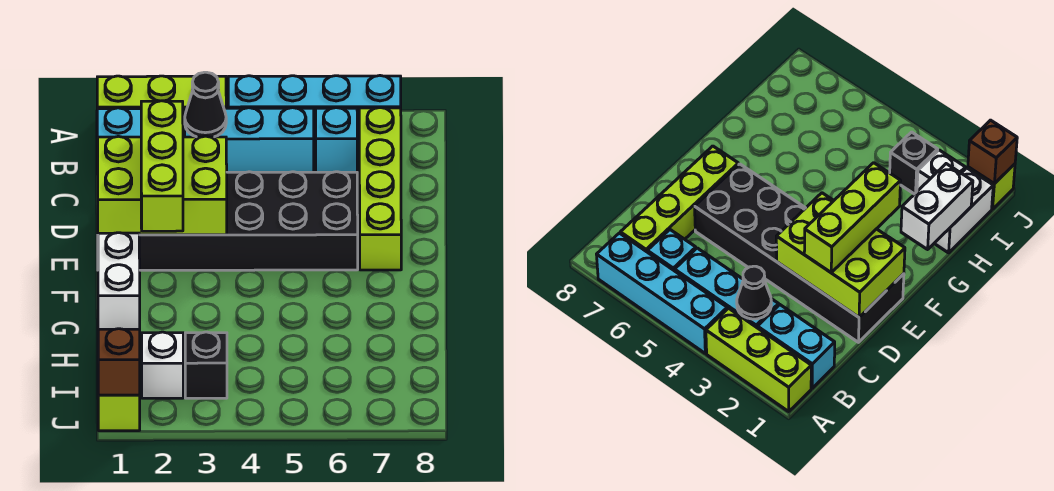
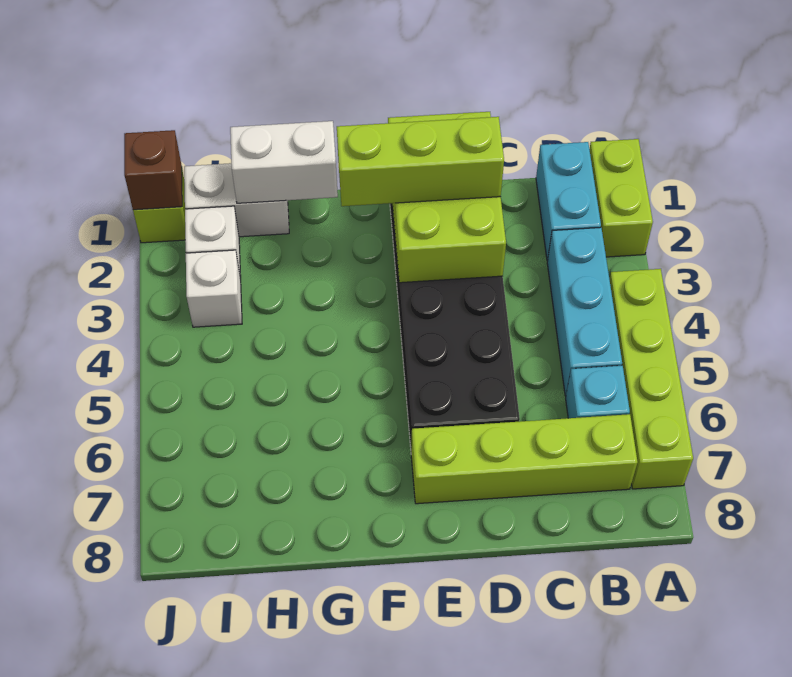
lime brick A1:A3 level 1 -> lime brick A1:A2 level 1
cyan brick A4:A7 level 1 -> lime brick A4:A7 level 1
black cone B3 level 2 -> none
black brick I3 level 1 -> white brick I3 level 1

